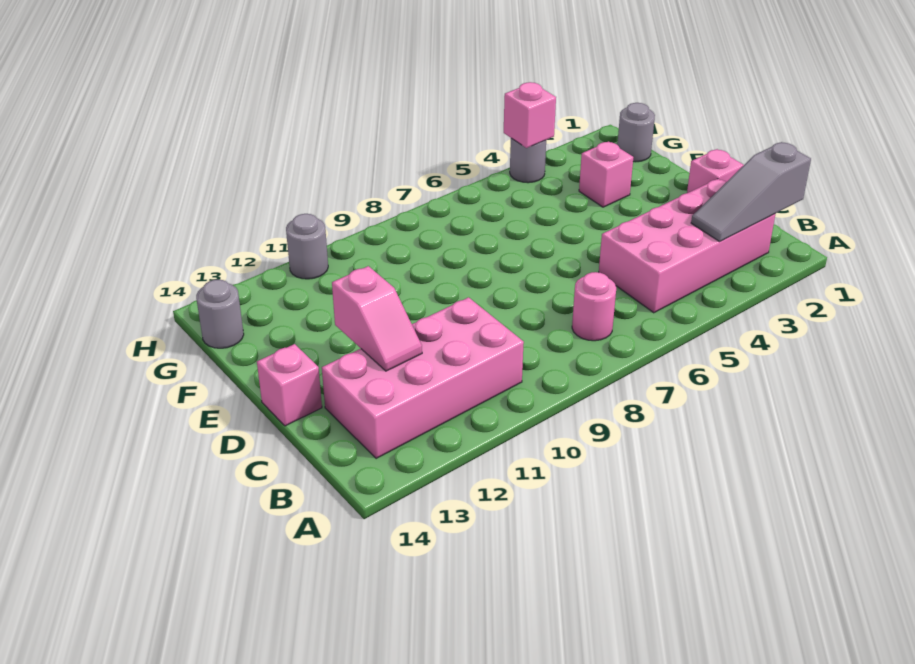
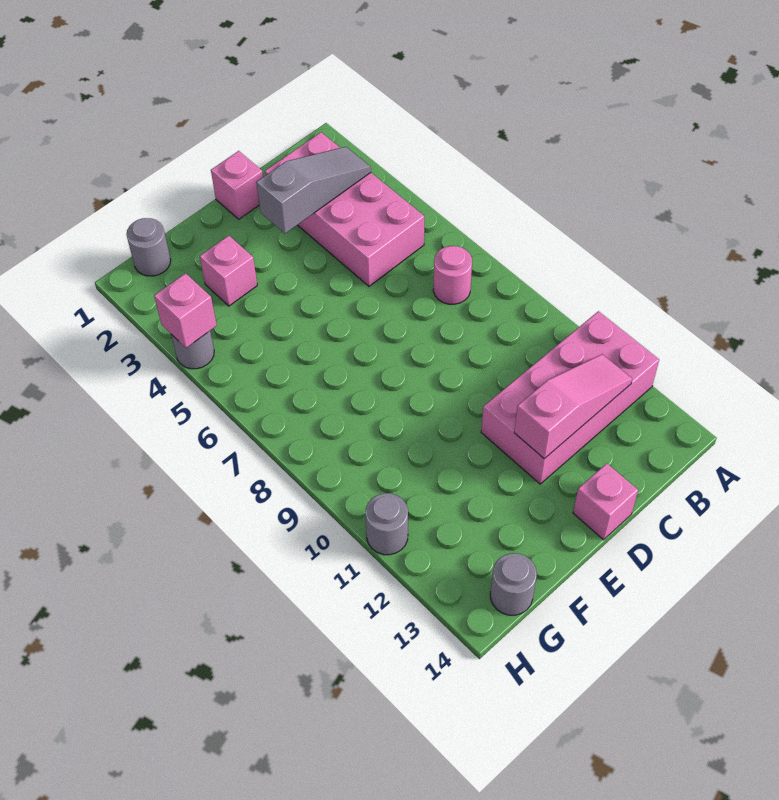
grey slope B1:B3 level 2 top 1 -> grey slope B3:D3 level 2 top D
pink brick B10:C13 level 1 -> pink brick A11:D12 level 1
pink slope C12:D12 level 2 top D -> pink slope B12:D12 level 2 top D

